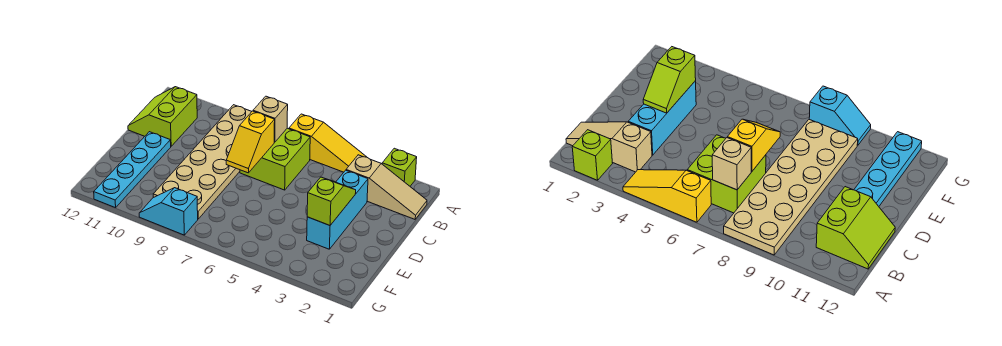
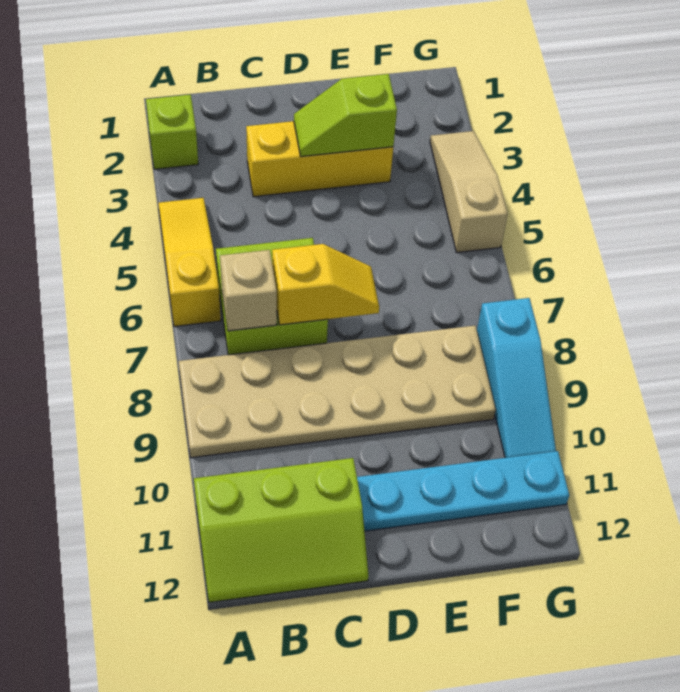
tan slope B1:B3 level 1 top 3 -> tan slope G3:G5 level 1 top 5
lime slope B11:C12 level 1 top 11 -> lime slope A11:C12 level 1 top 11
cyan brick C3:E3 level 1 -> yellow brick C3:E3 level 1
cyan slope G8:G9 level 1 top 8 -> cyan slope G8:G10 level 1 top 8

